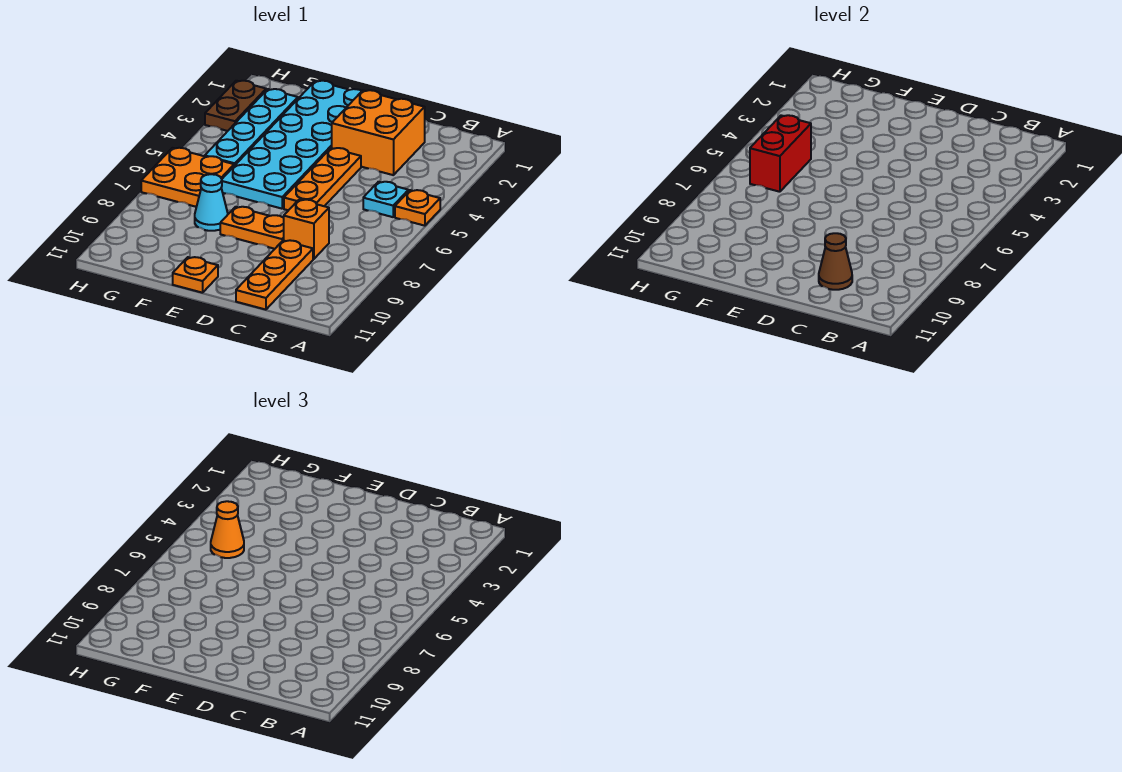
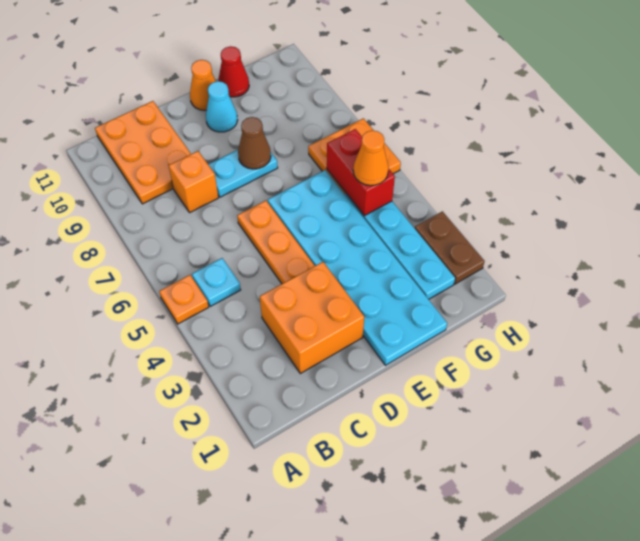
orange plate C9:C11 level 1 -> orange plate B9:C11 level 1
brown cone C10 level 2 -> brown cone E8 level 2
orange plate D8:E8 level 1 -> cyan plate D8:E8 level 1
orange plate E11 level 1 -> orange cone E11 level 1
cyan cone F8 level 1 -> cyan cone E10 level 1
none -> red cone F11 level 1

